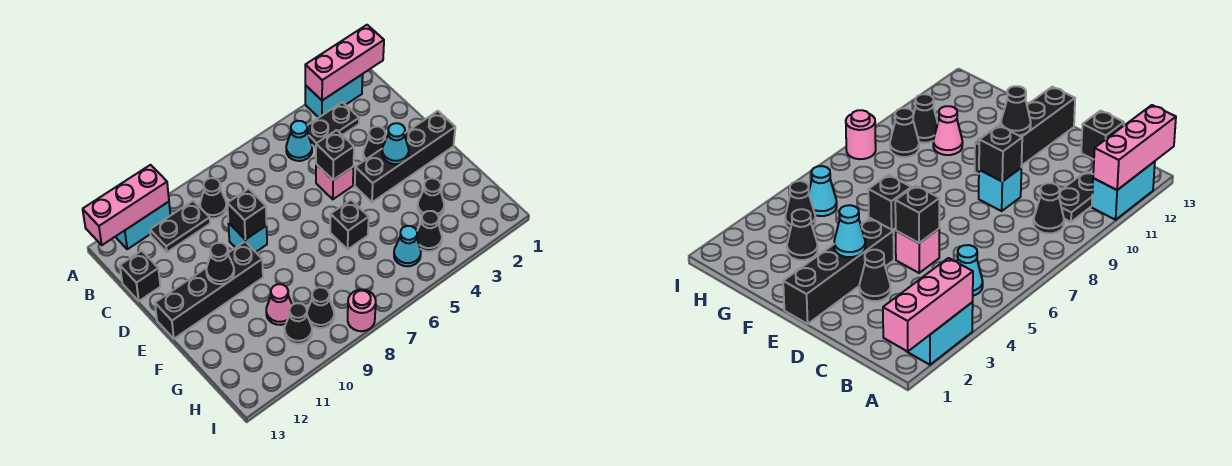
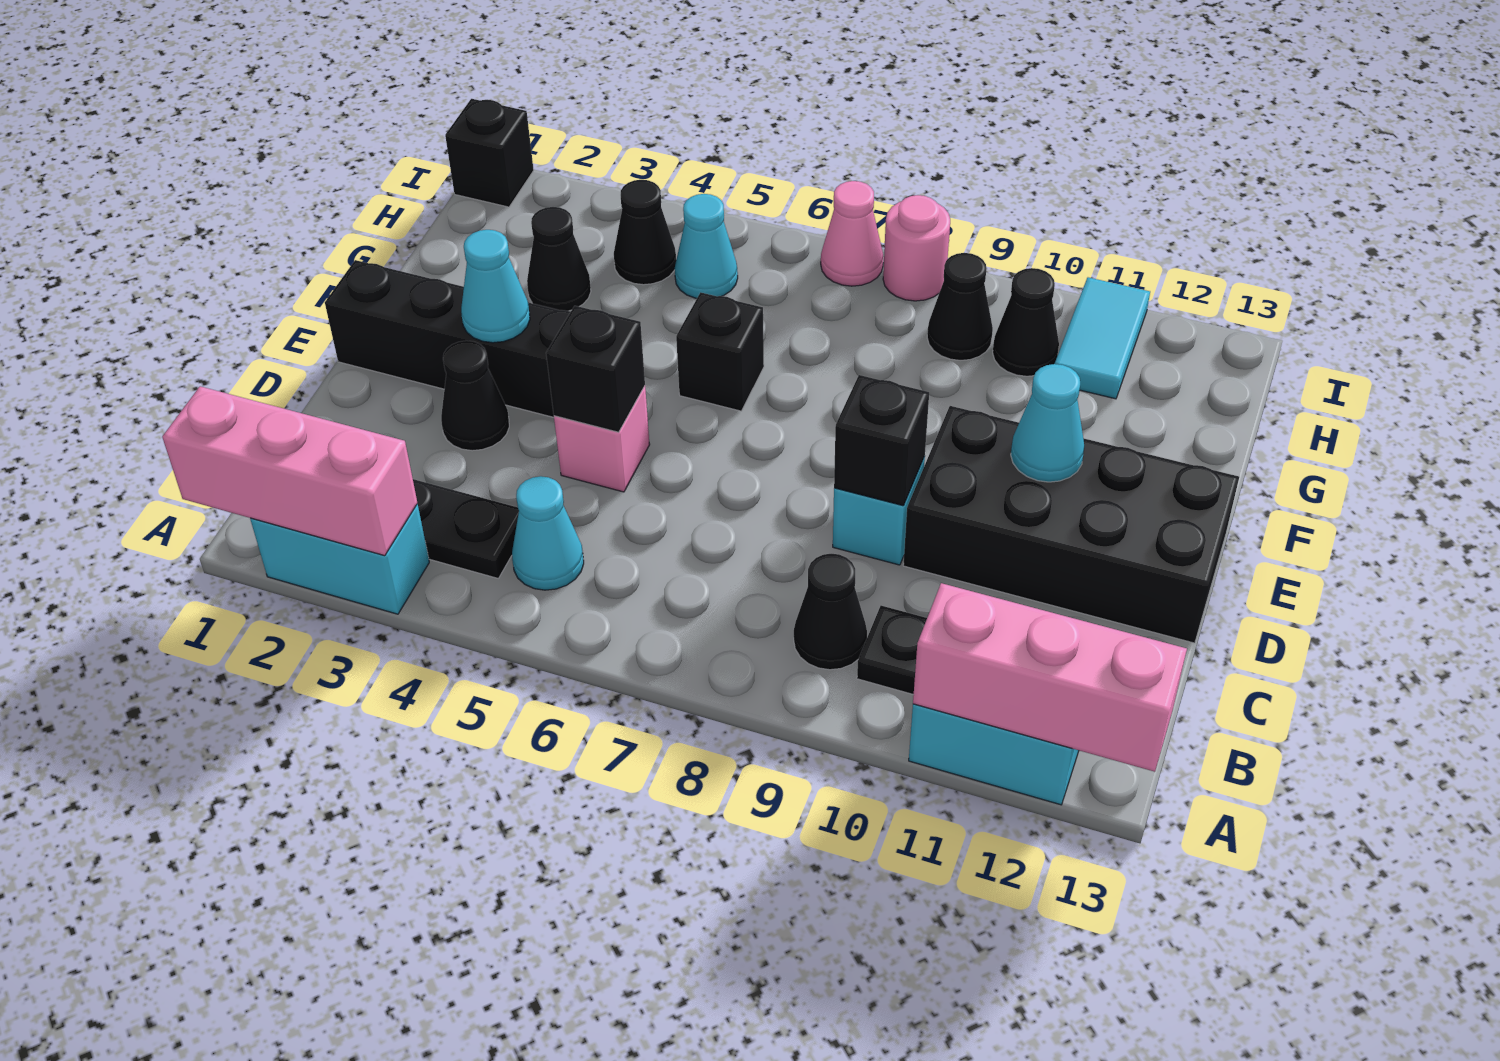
black brick C13 level 1 -> black brick I1 level 1
black brick E10:E13 level 1 -> black brick D10:E13 level 1
black cone E11 level 2 -> cyan cone E11 level 2
pink cone G10 level 1 -> pink cone I7 level 1
none -> cyan tile H11:I11 level 1

